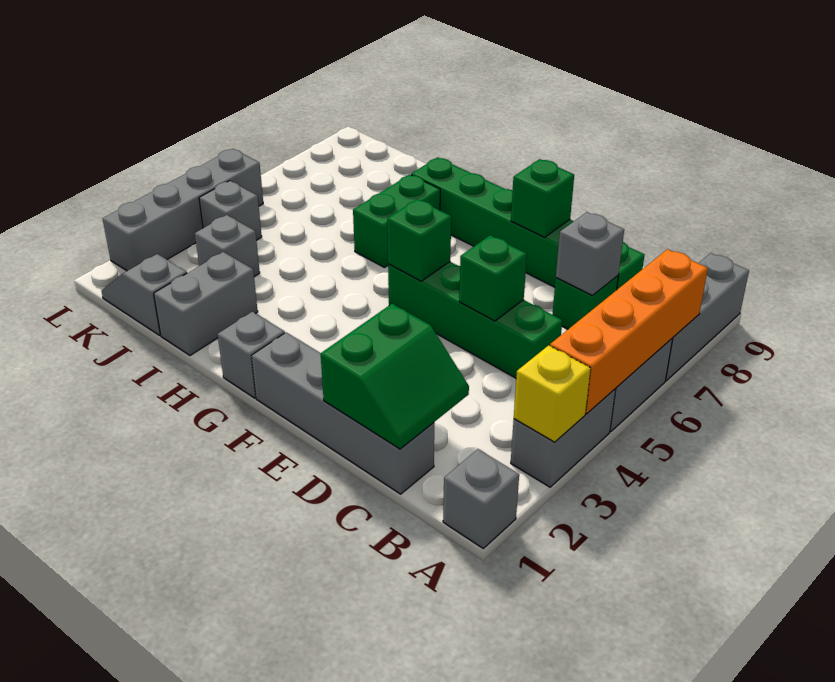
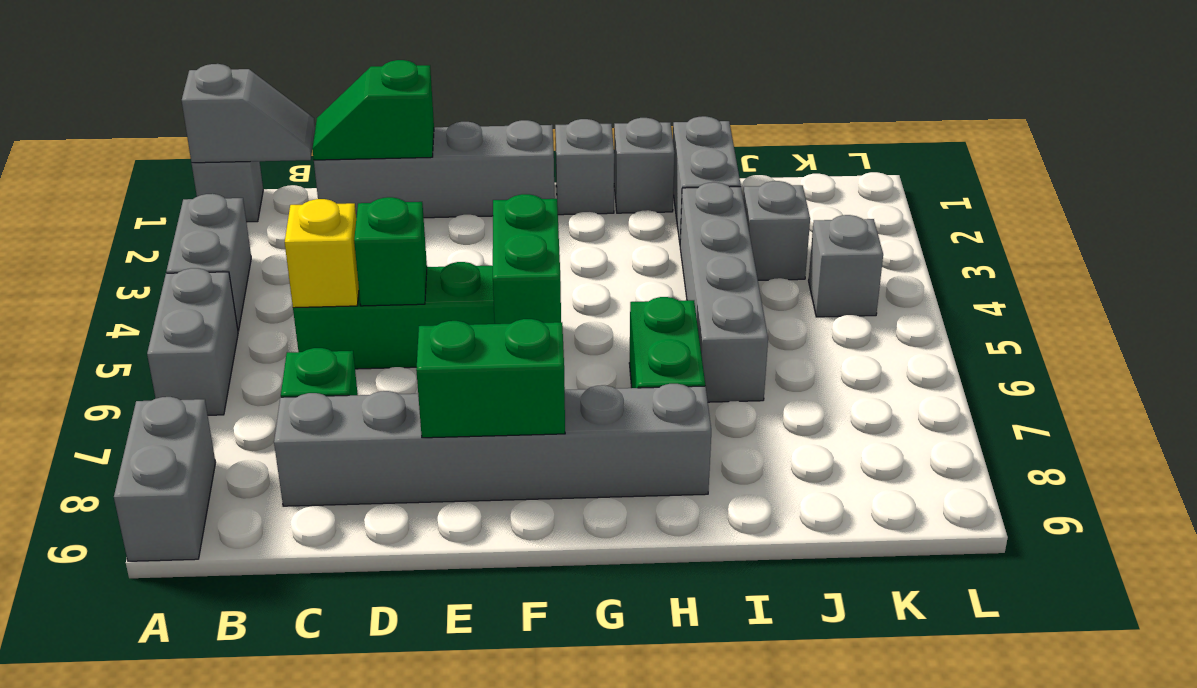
yellow brick A3 level 2 -> yellow brick C5 level 2
orange brick A4:A7 level 2 -> none
grey brick A7:A9 level 1 -> grey brick A8:A9 level 1
green slope C1:D2 level 2 top D -> green slope C1:D1 level 2 top D
grey brick C7 level 2 -> grey brick H1 level 1
green brick C8:H8 level 1 -> grey brick C8:H8 level 1
green brick E8 level 2 -> green brick E8:F8 level 2
green brick F5 level 2 -> green brick F5:F6 level 2
grey slope J1:K1 level 1 top J -> grey slope A1:B1 level 2 top A
grey brick L2:L5 level 1 -> grey brick I3:I6 level 1

